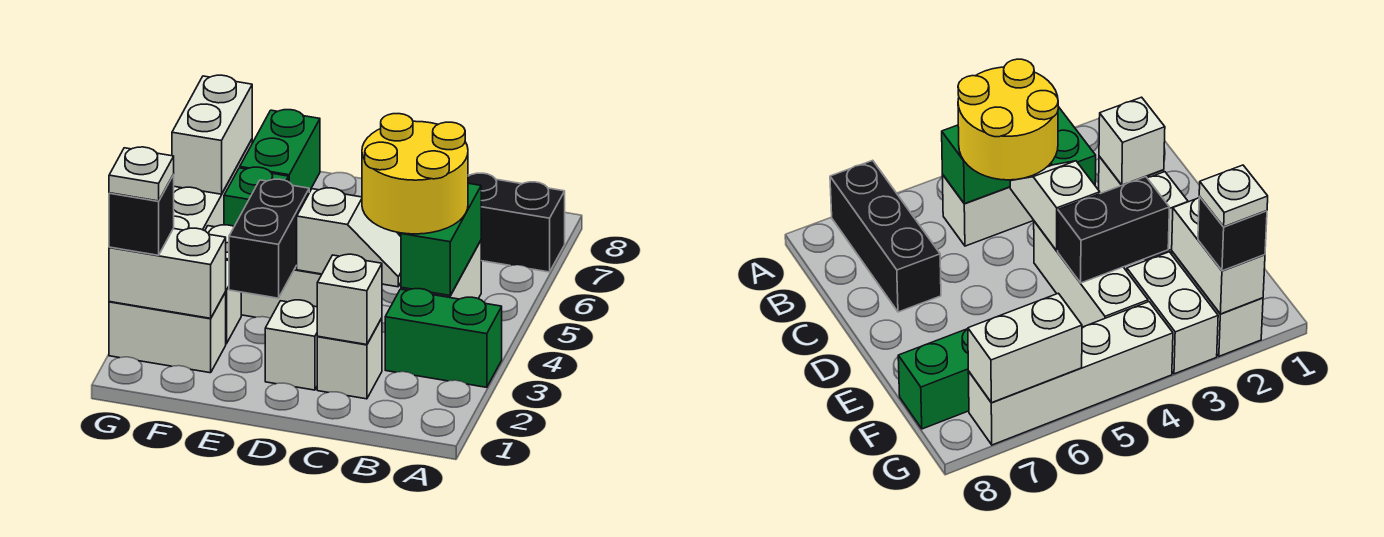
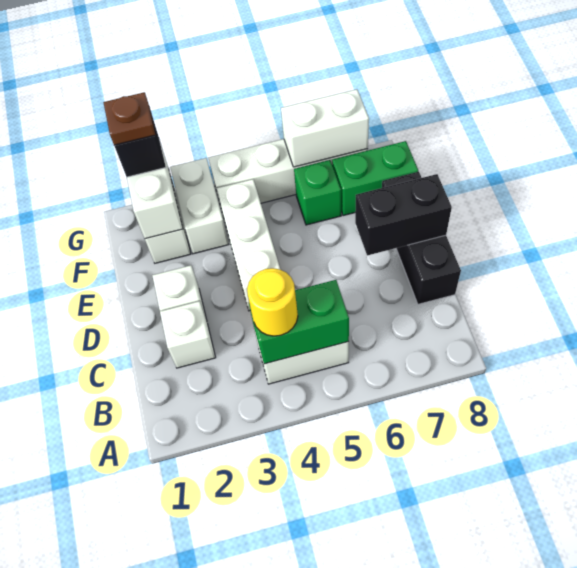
green brick A3:B3 level 1 -> none
black brick A7:C7 level 1 -> black brick C8:E8 level 1
yellow round brick B4:C5 level 3 -> yellow round brick B4 level 3
white brick C2 level 2 -> none
white slope C4:D4 level 2 top D -> none
black brick E3:E4 level 2 -> black brick D7:D8 level 2
white plate G2 level 4 -> brown plate G2 level 4

